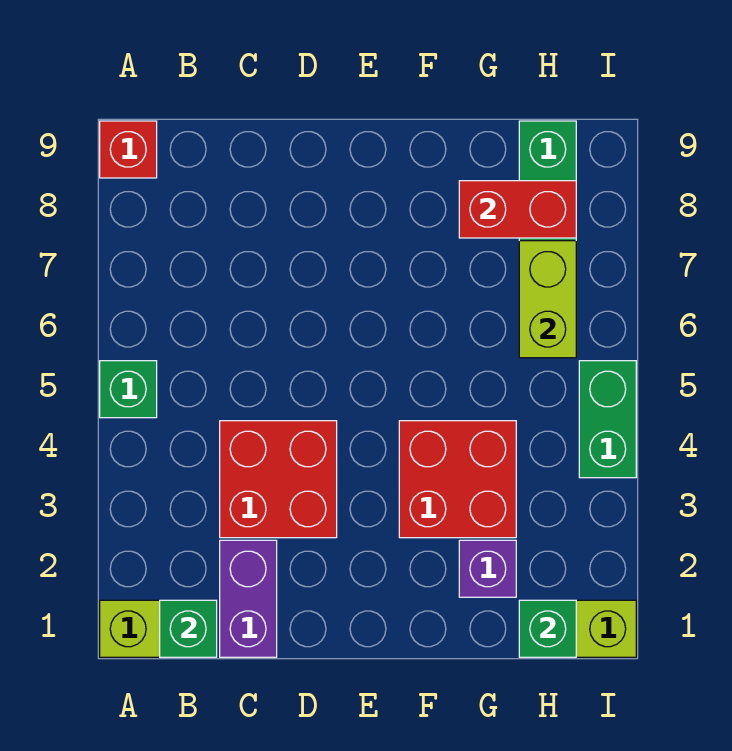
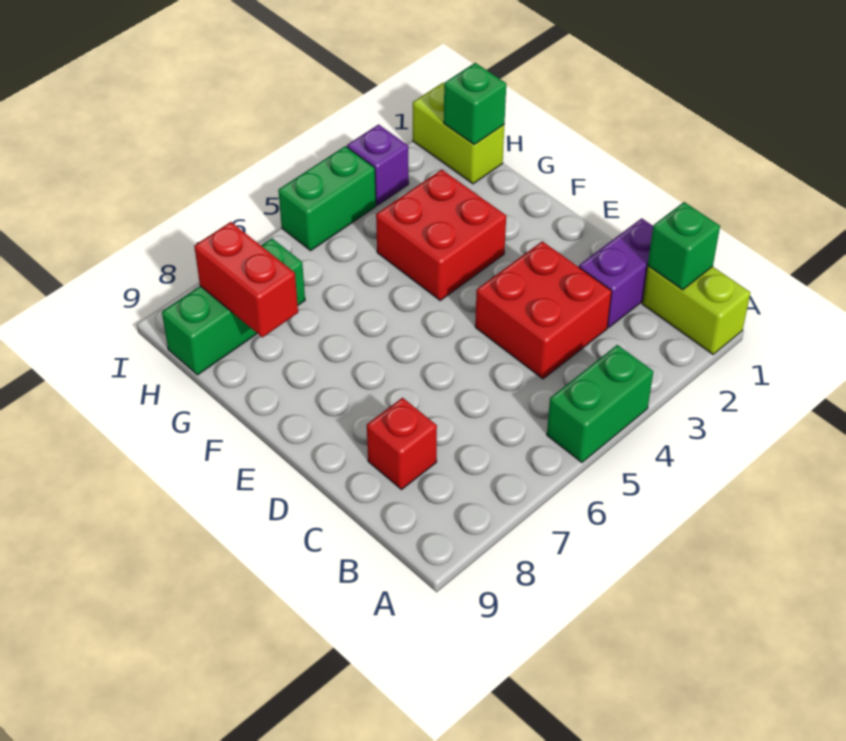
green brick A5 level 1 -> green brick A4:A5 level 1
red brick A9 level 1 -> red brick C8 level 1
purple brick G2 level 1 -> purple brick I3 level 1
lime brick H6:H7 level 2 -> none

